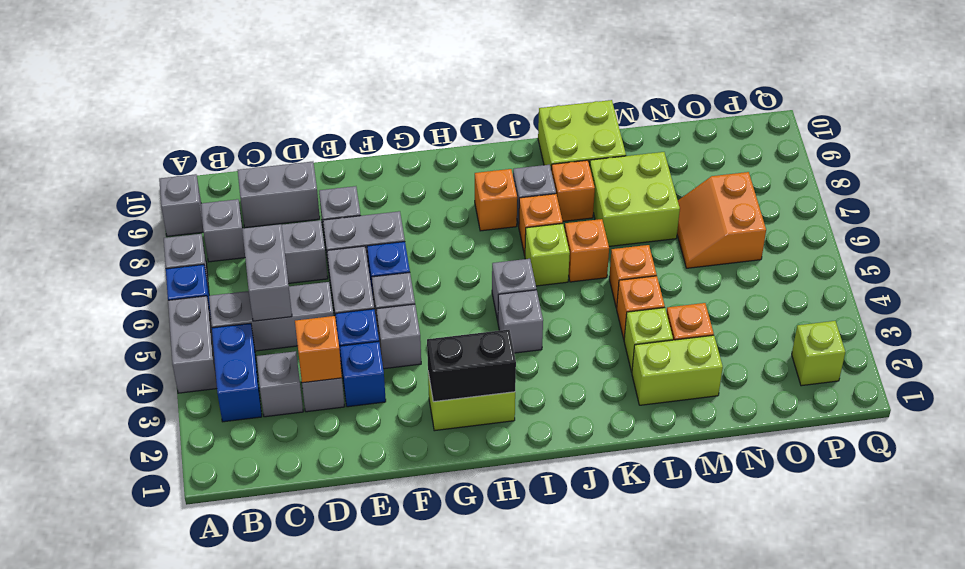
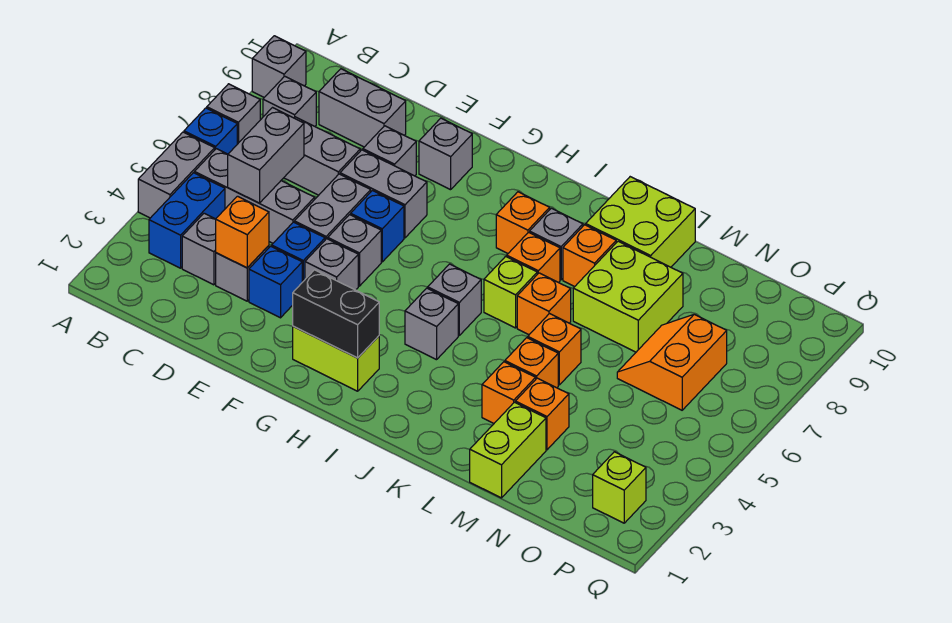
none -> grey brick F9 level 1
lime brick L2:M2 level 1 -> lime brick M1:M2 level 1
lime brick L3 level 1 -> orange brick L3 level 1

